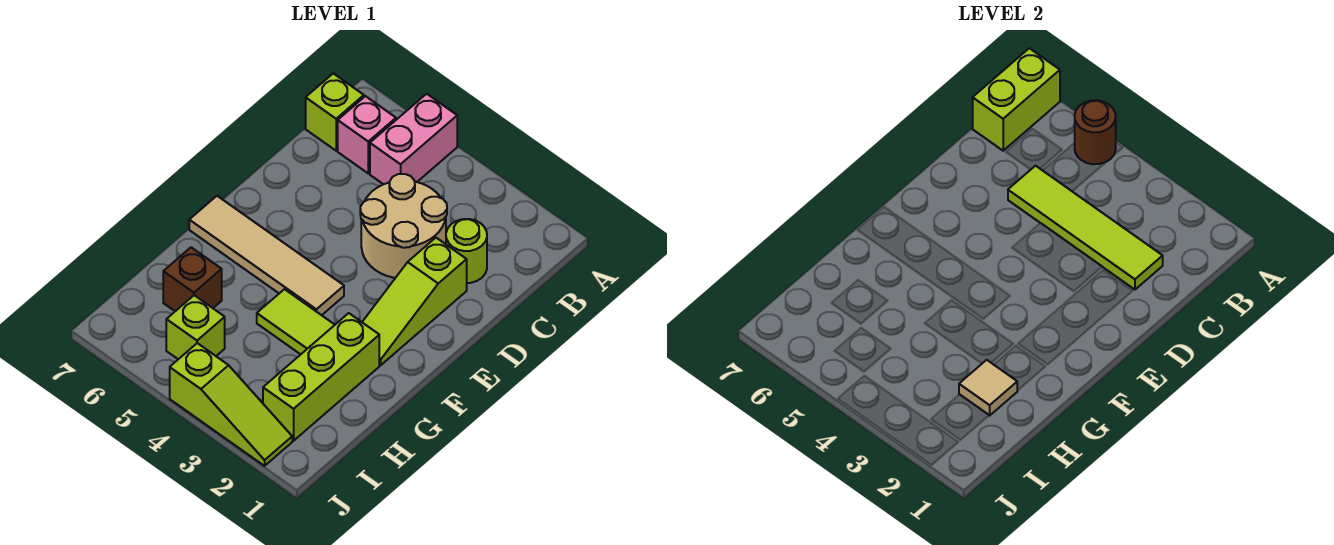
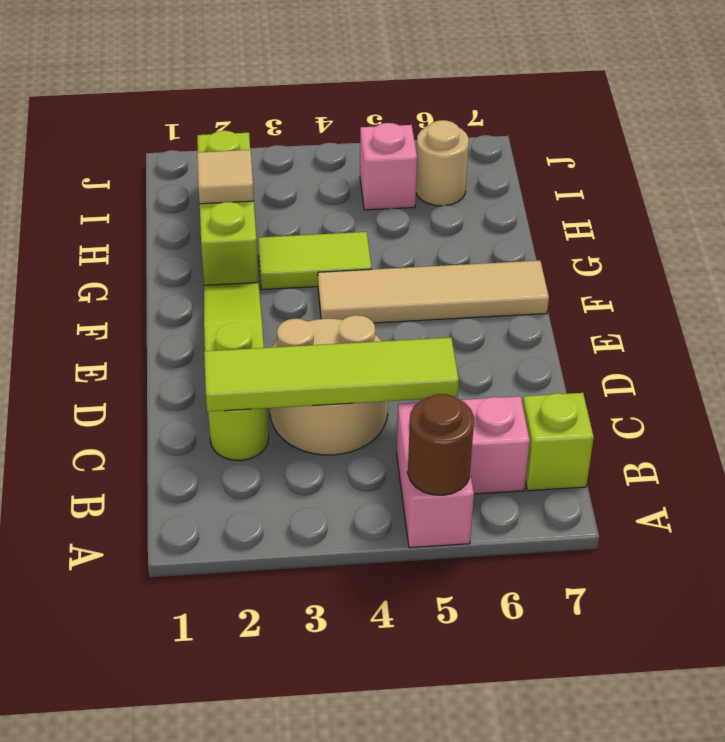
lime brick A7:B7 level 2 -> none
brown brick H6 level 1 -> none
lime brick I5 level 1 -> pink brick I5 level 1
none -> tan round brick I6 level 1
lime slope J2:J4 level 1 top 4 -> none

